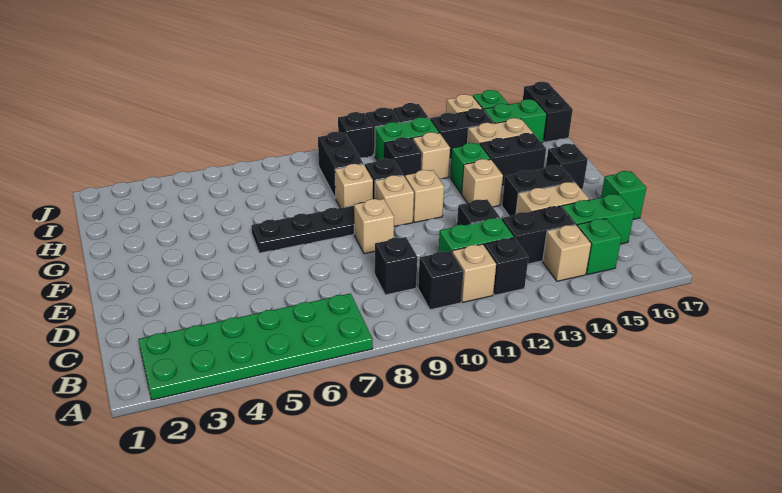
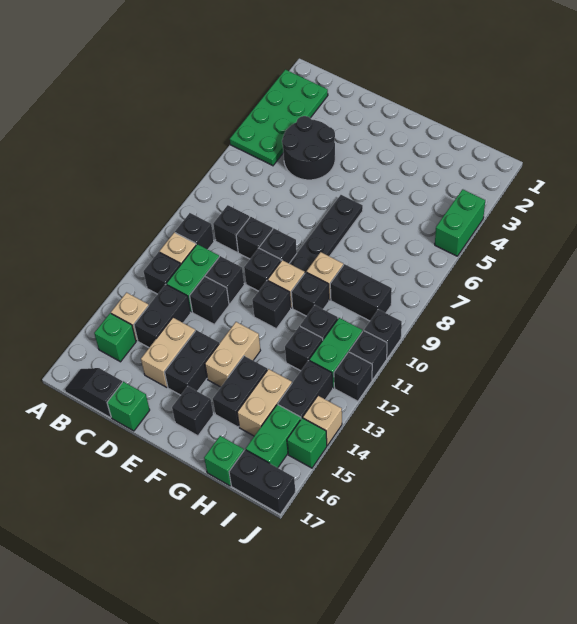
green plate A2:B7 level 1 -> green plate A2:B5 level 1
none -> black slope B17:C17 level 1 top C
none -> black round brick C4:D5 level 1
green brick C15:C16 level 1 -> green brick J4:J5 level 1
none -> black brick D9 level 1
none -> black brick D11 level 1
tan brick E9 level 1 -> black brick E9 level 1
none -> black brick E10 level 1
tan brick F11 level 1 -> black brick F11 level 1
tan brick F13 level 1 -> tan brick F13:F14 level 1
green brick G13 level 1 -> green brick H17 level 1
tan brick H12 level 1 -> black brick H12 level 1

